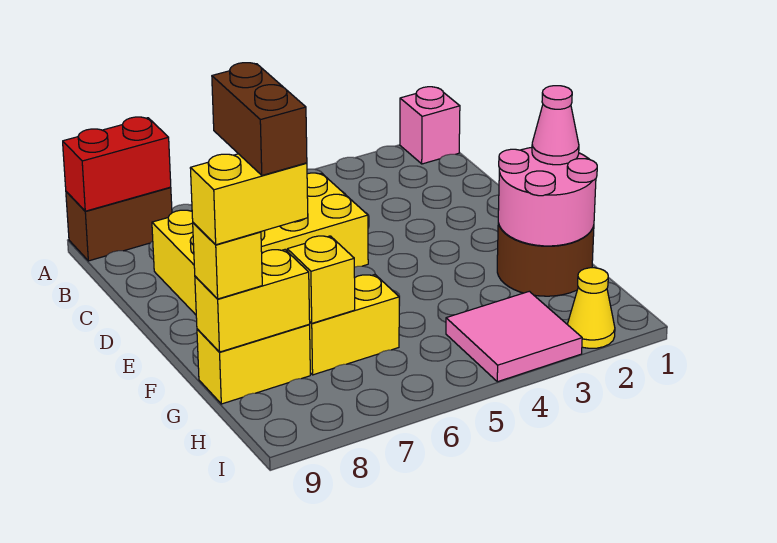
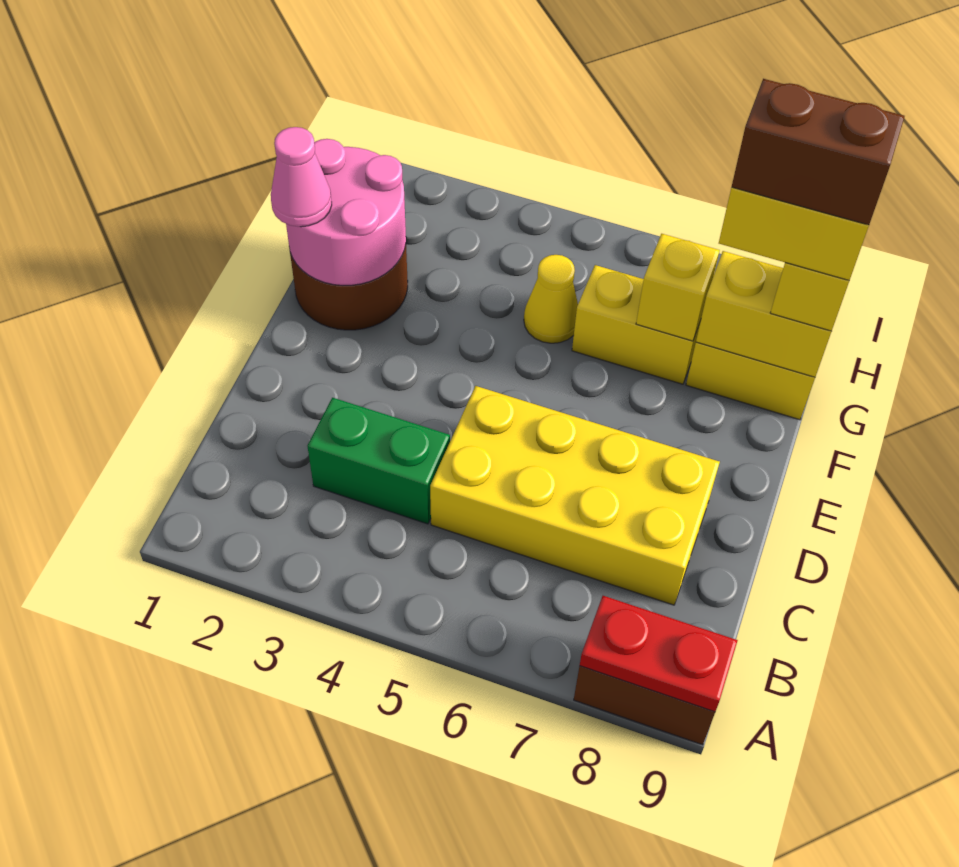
pink brick A1 level 1 -> none
red brick A8:A9 level 2 -> red plate A8:A9 level 2
none -> green brick C3:C4 level 1
brown brick F8:G8 level 5 -> brown brick G8:G9 level 5
pink tile H3:I4 level 1 -> none
yellow cone I2 level 1 -> yellow cone G5 level 1

